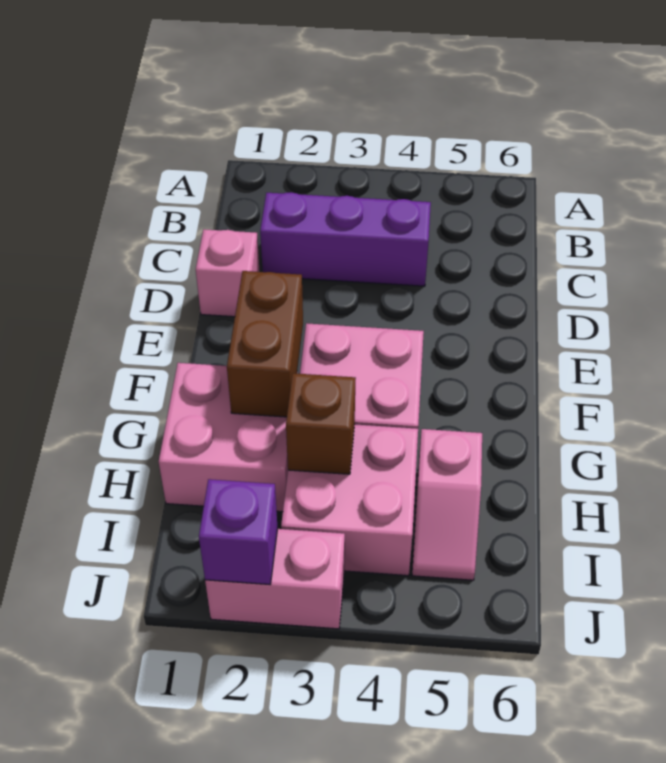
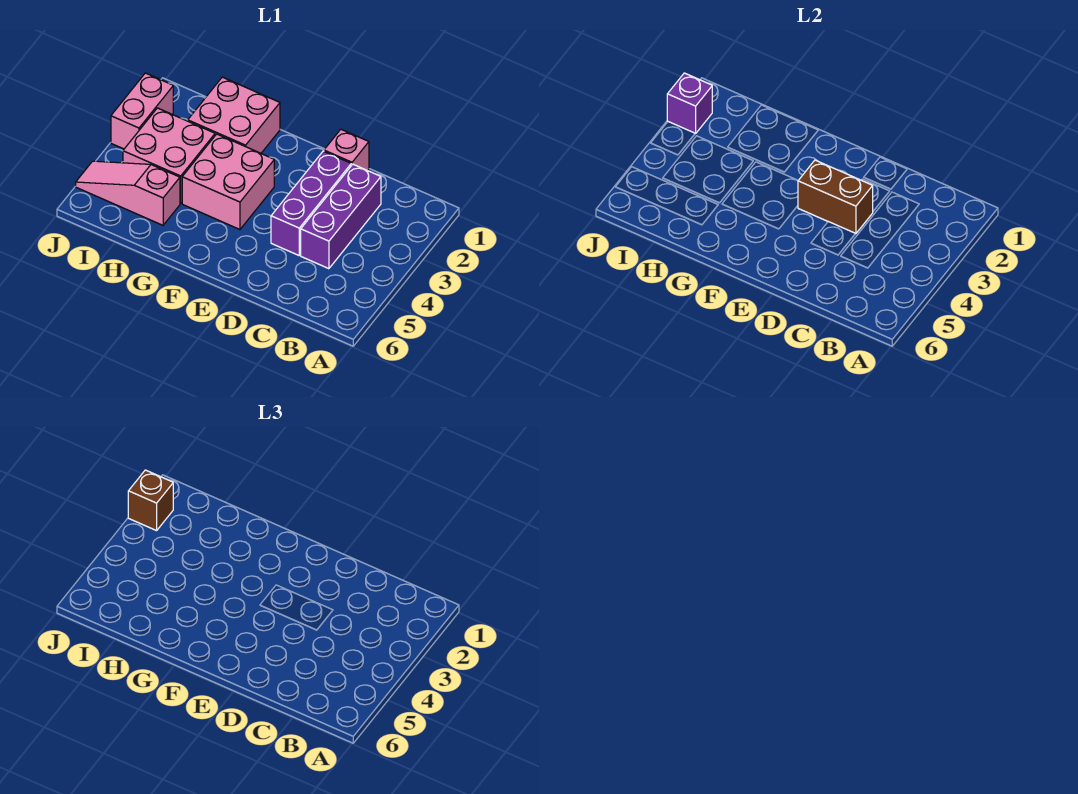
none -> purple brick D2:D4 level 1
brown brick F2:G2 level 2 -> brown brick D3:E3 level 2
brown brick H3 level 2 -> brown brick J2 level 3
pink slope H5:I5 level 1 top H -> pink slope H5:J5 level 1 top H

